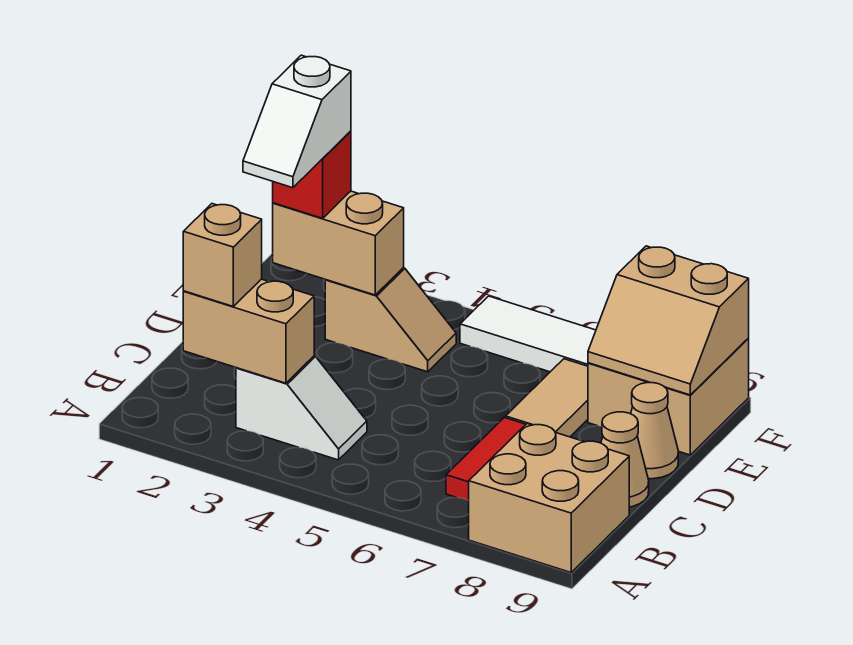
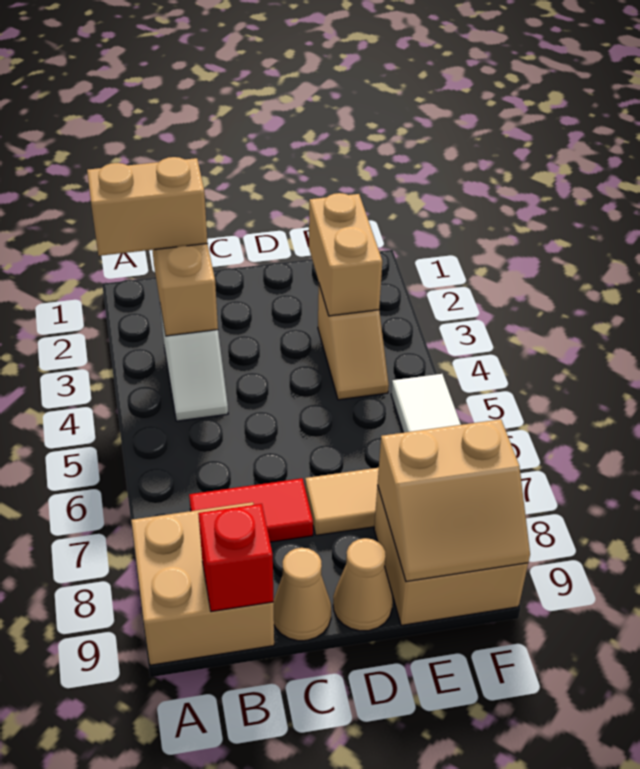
tan brick B2 level 3 -> tan brick A2:B2 level 3
white slope D2:E2 level 4 top E -> none
red brick E2 level 3 -> red brick B9 level 2
tan slope E8:F9 level 2 top F -> tan slope E8:F9 level 2 top 8

